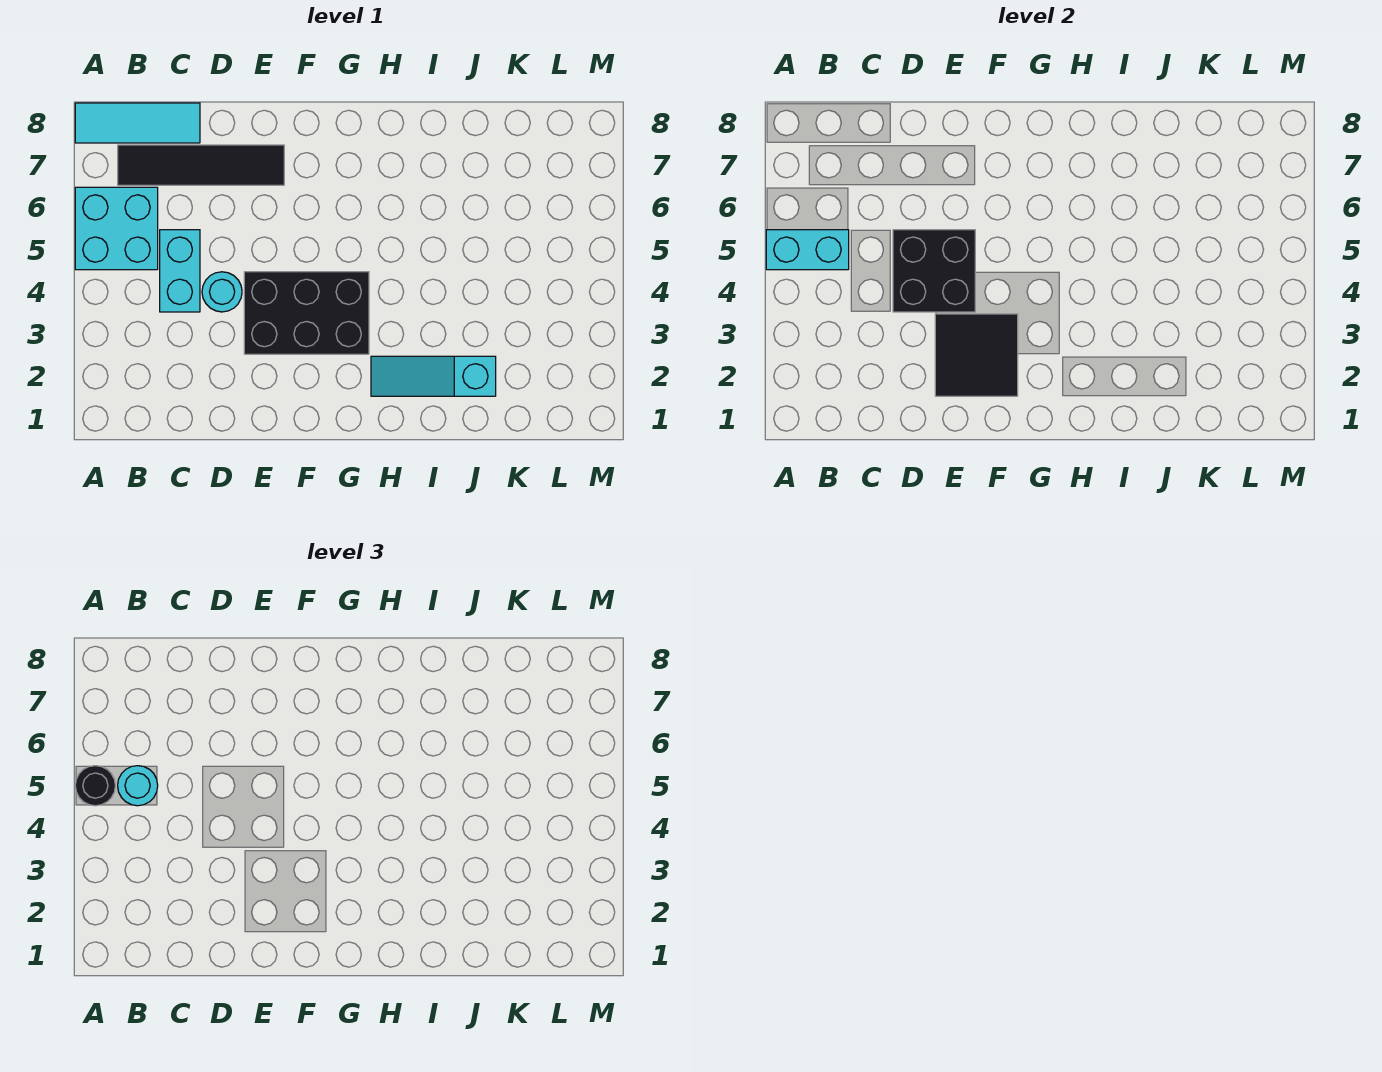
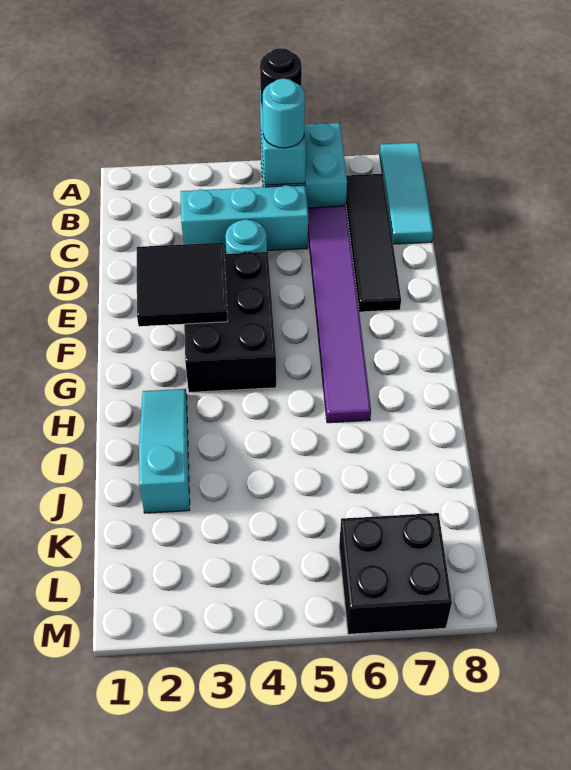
cyan brick C4:C5 level 1 -> cyan brick C3:C5 level 1
none -> purple tile C6:H6 level 1
black brick D4:E5 level 2 -> black brick L6:M7 level 1

